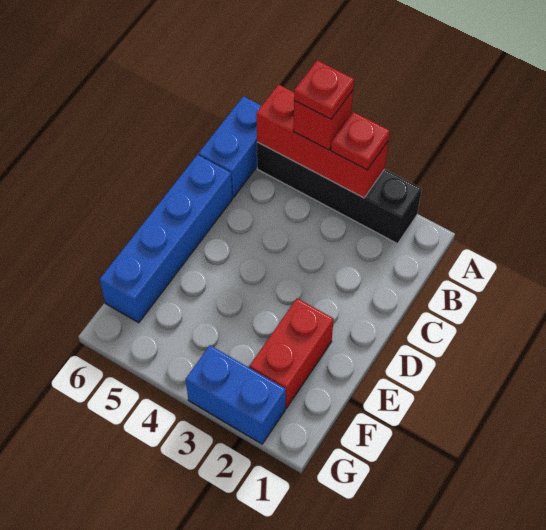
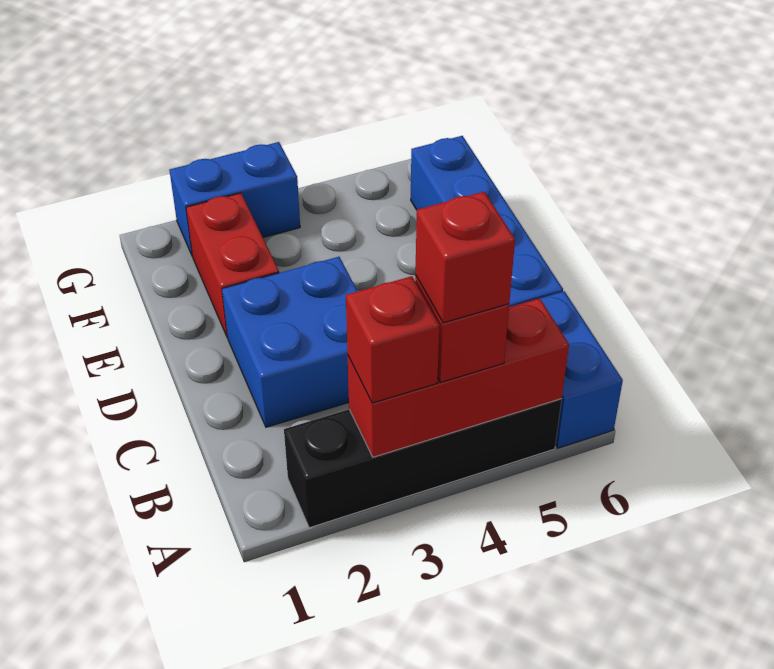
red plate A3 level 3 -> red brick A3 level 3
red plate A4 level 4 -> red brick A4 level 4
none -> blue brick C2:D3 level 1

